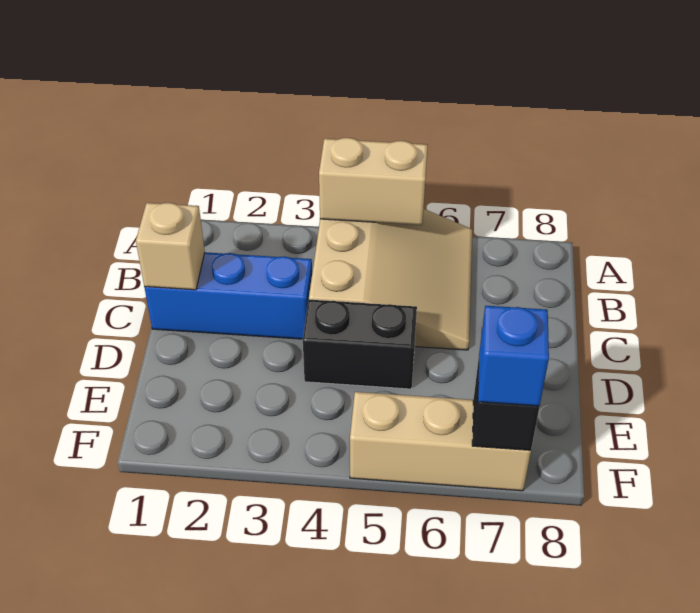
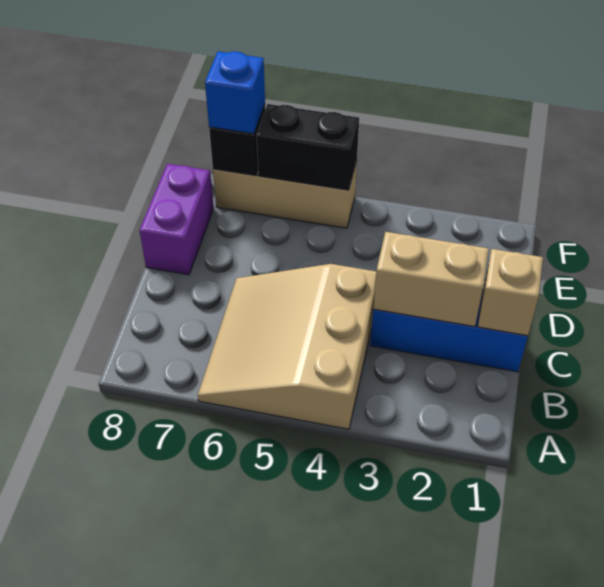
tan brick A4:A5 level 2 -> tan brick C2:C3 level 2
black brick D4:D5 level 1 -> black brick F5:F6 level 2
none -> purple brick D8:E8 level 1

